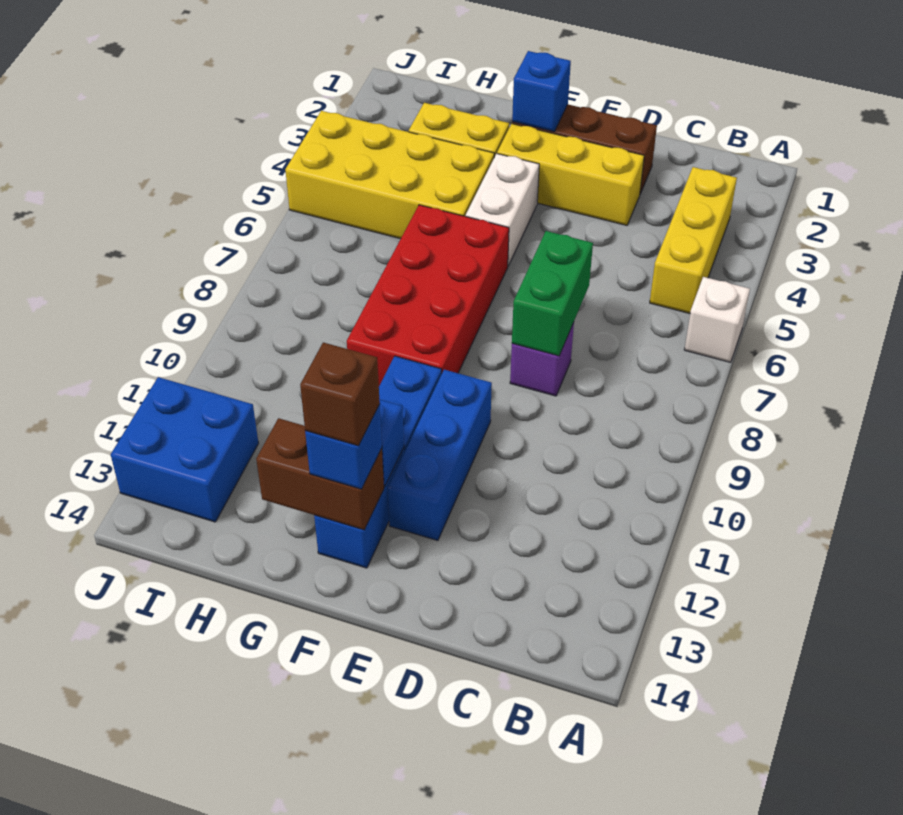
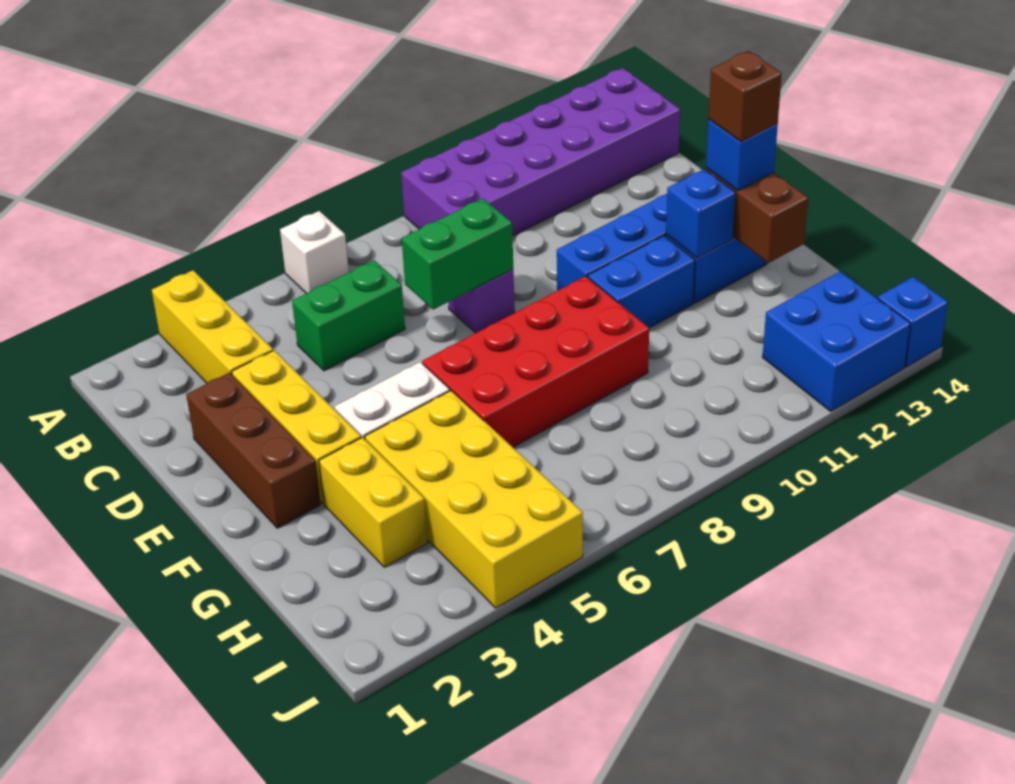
none -> purple brick A9:B14 level 1
yellow brick B3:B5 level 1 -> yellow brick A3:C3 level 1
none -> green brick C5:C6 level 1
blue brick F2 level 2 -> blue brick J14 level 1

